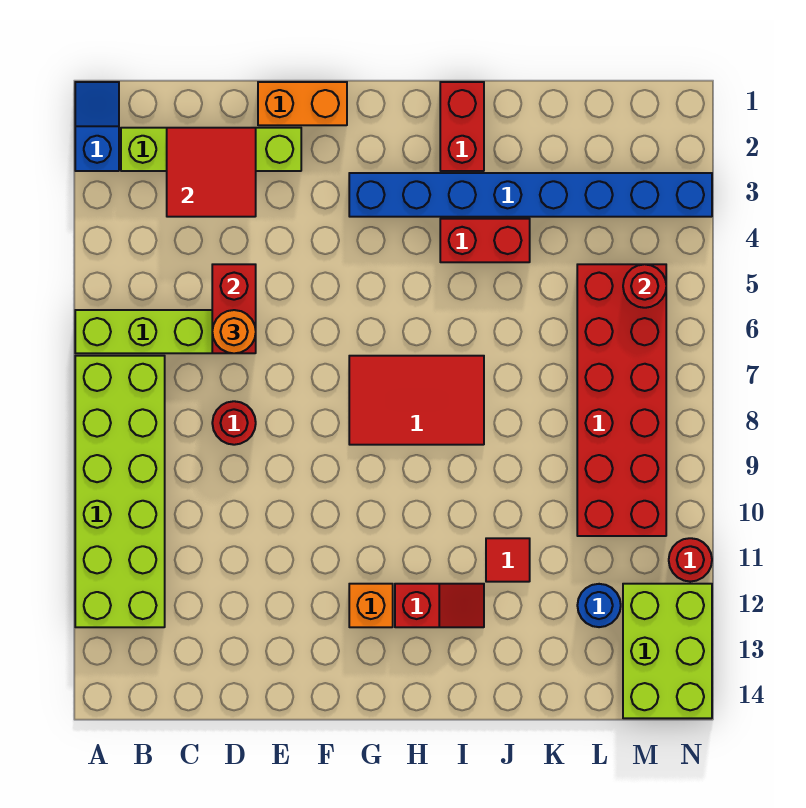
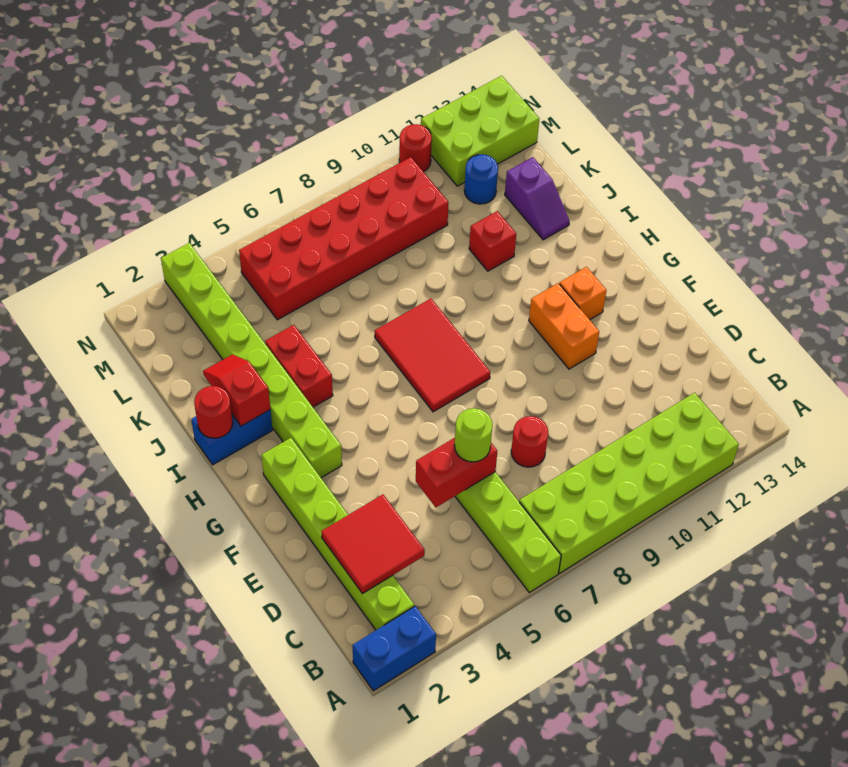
blue slope A1:A2 level 1 top 2 -> blue brick A1:A2 level 1
lime brick B2:E2 level 1 -> lime brick B2:G2 level 1
orange round brick D6 level 3 -> lime round brick D6 level 3
orange brick E1:F1 level 1 -> orange brick F11:G11 level 1
blue brick G3:N3 level 1 -> lime brick G3:N3 level 1
red slope H12:I12 level 1 top H -> red slope I2:J2 level 2 top I
red brick I1:I2 level 1 -> blue brick I1:I2 level 1
red tile J11 level 1 -> red brick J11 level 1
none -> purple slope J13:K13 level 1 top K
red round brick M5 level 2 -> red round brick I1 level 2

